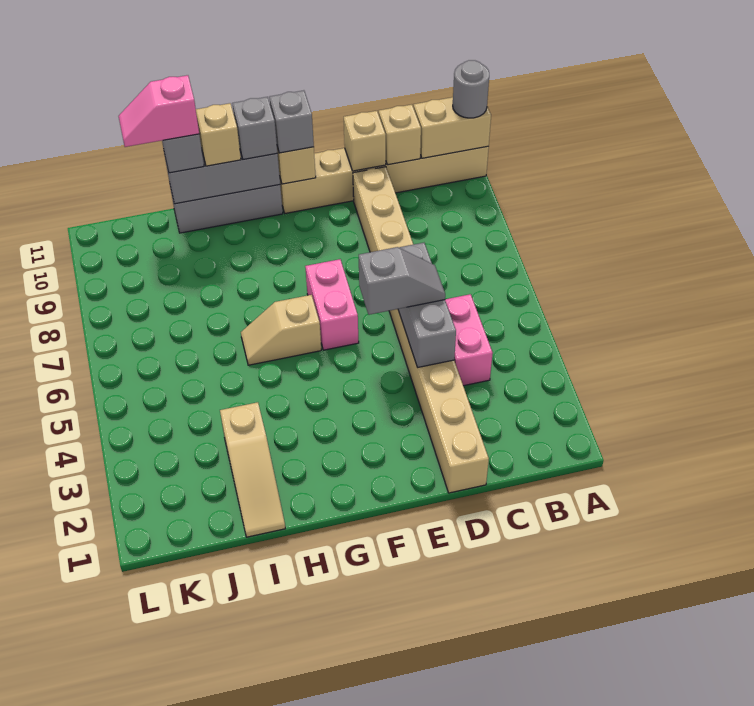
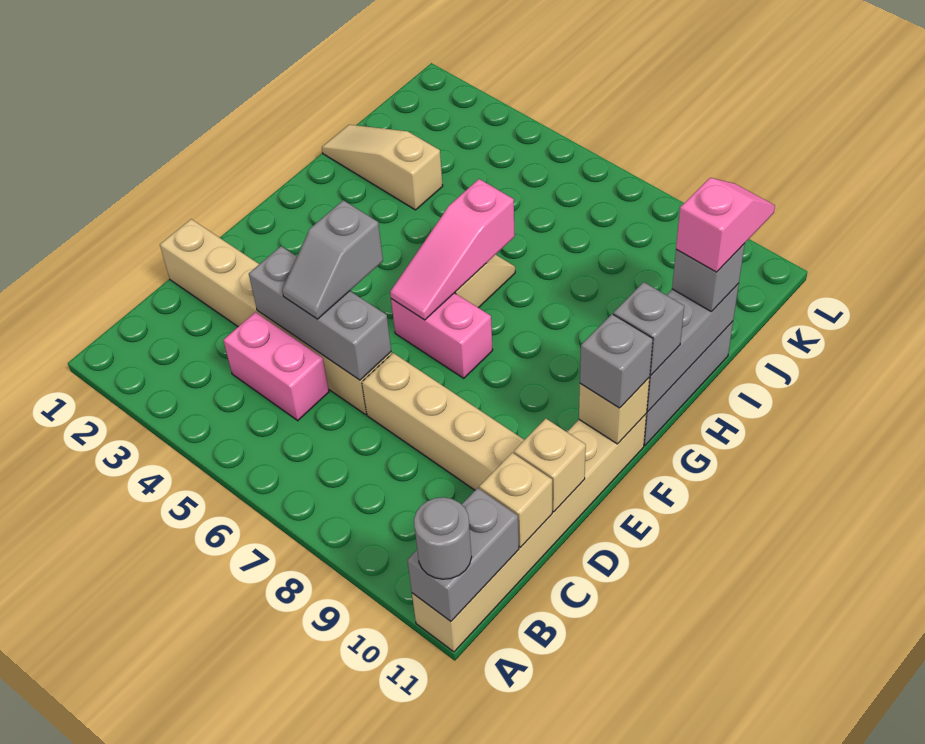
tan brick A11:B11 level 2 -> grey brick A11:B11 level 2
none -> pink slope F6:H6 level 2 top H
tan brick H11 level 3 -> none

